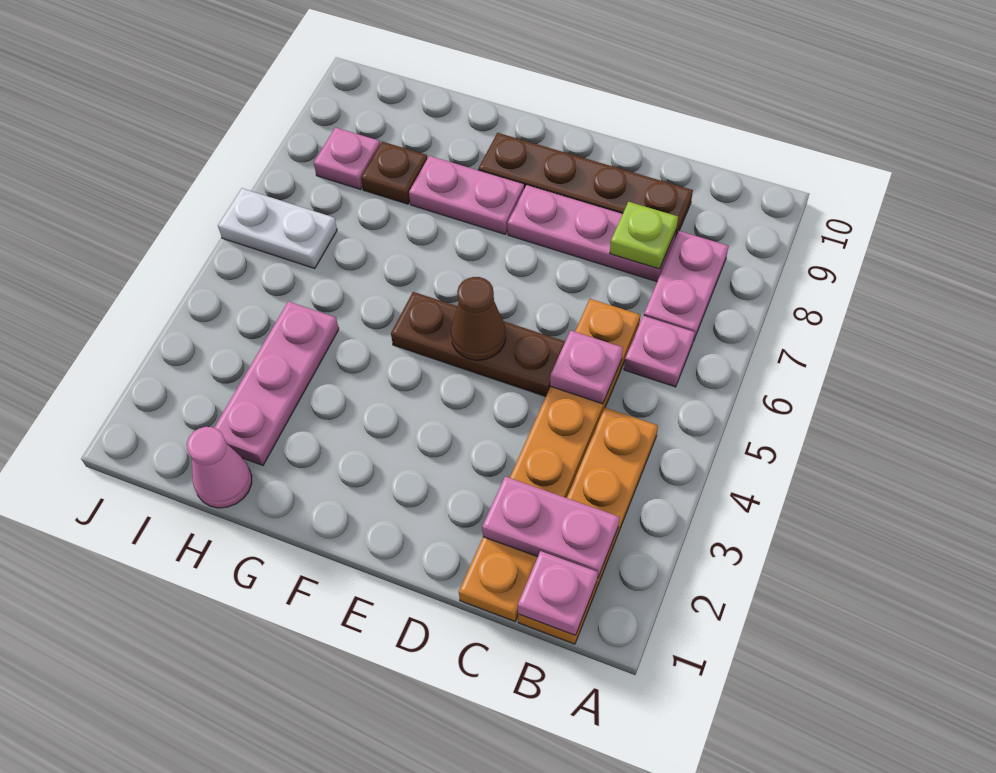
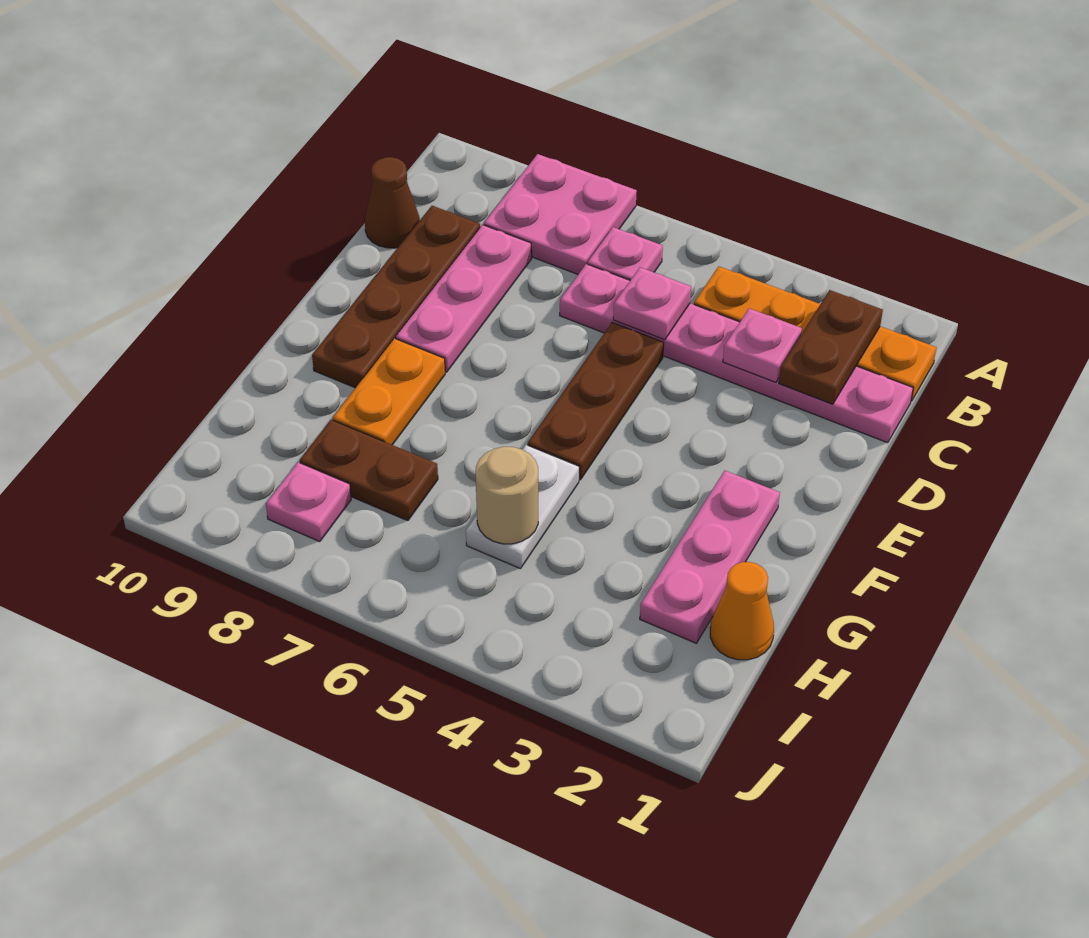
pink plate B1 level 2 -> pink plate C3 level 2
pink plate B2:C2 level 2 -> brown plate B2:C2 level 2
pink plate B7:B8 level 1 -> pink plate A7:B8 level 1
orange plate C1:C6 level 1 -> pink plate C1:C6 level 1
lime plate C8 level 2 -> none
brown cone E5 level 2 -> brown cone C10 level 1
pink plate F8:G8 level 1 -> orange plate F8:G8 level 1
pink cone H1 level 1 -> orange cone H1 level 1
pink plate H2:H4 level 1 -> pink plate F2:H2 level 1
none -> tan round brick H5 level 2
brown plate H8 level 1 -> brown plate H7:H8 level 1
white plate I6:J6 level 1 -> white plate G5:H5 level 1

